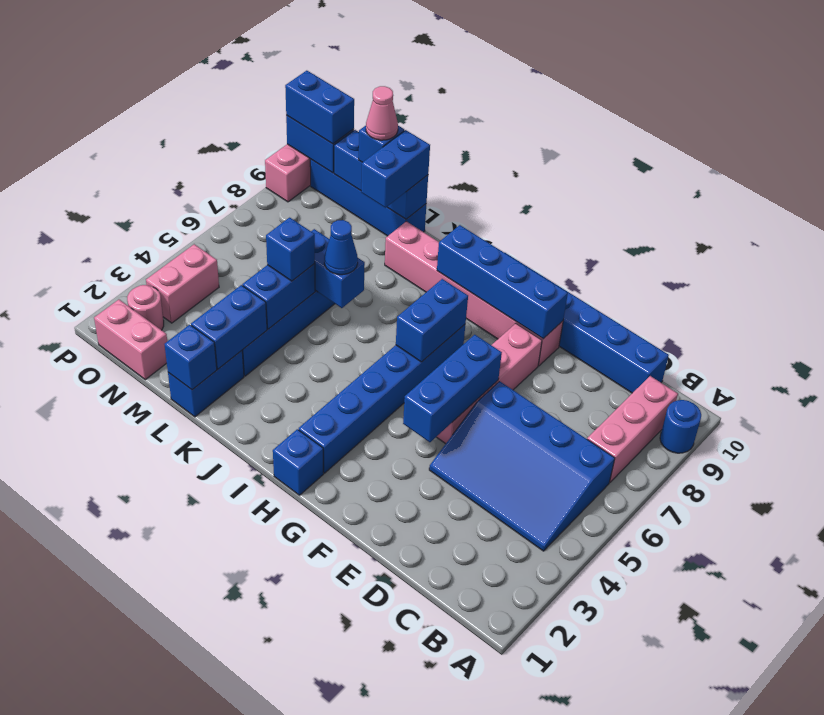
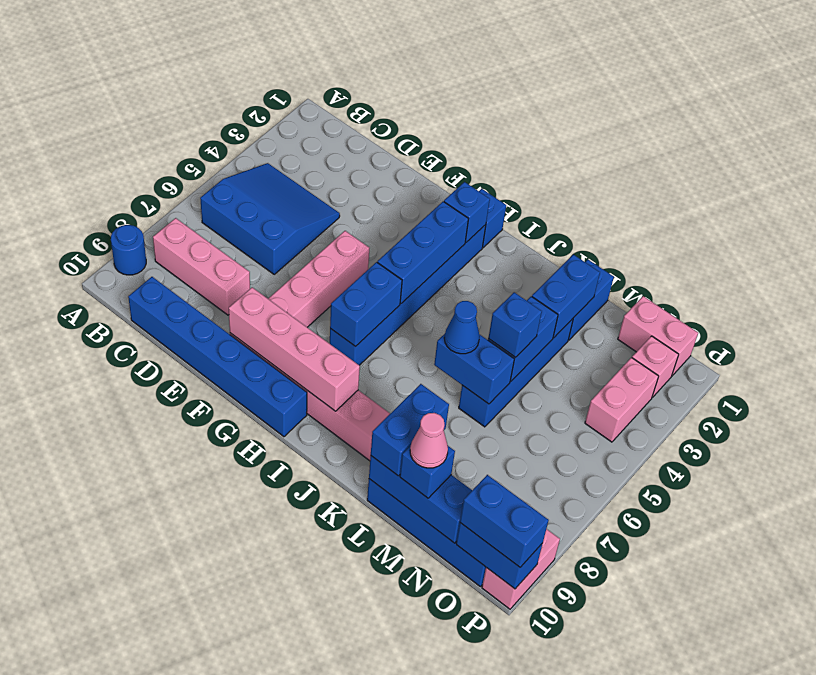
blue slope B4:E6 level 1 top 6 -> blue slope B4:D6 level 1 top 6
pink brick B7:B9 level 1 -> pink brick B8:D8 level 1
blue brick F4:F6 level 2 -> blue brick H3:H5 level 2
blue brick F9:I9 level 2 -> pink brick F9:I9 level 2
blue brick L1 level 2 -> blue brick H2 level 2
pink round brick O2 level 1 -> pink brick O2 level 1

